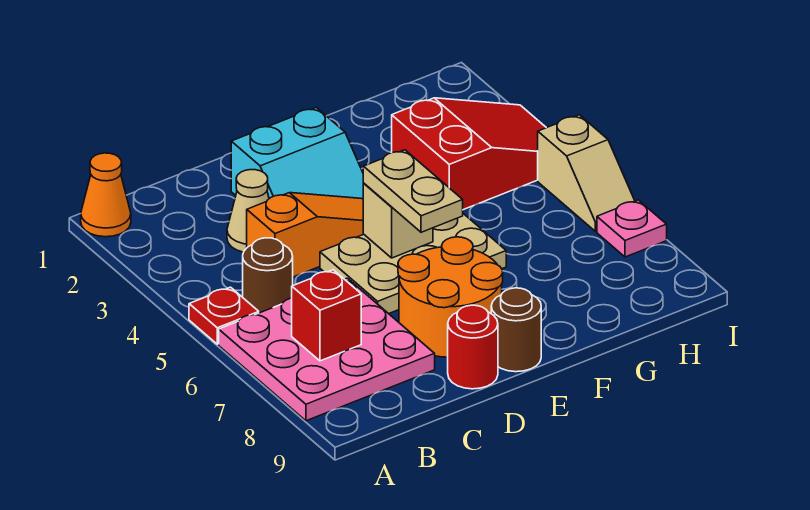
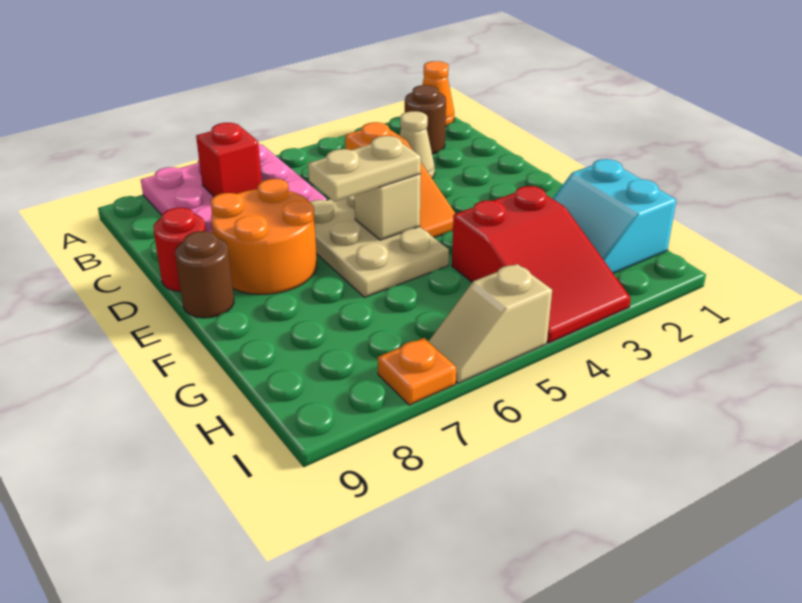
red plate A5 level 1 -> none
brown round brick B5 level 1 -> brown round brick B2 level 1
cyan slope D2:E3 level 1 top 2 -> cyan slope G1:H2 level 1 top 1
pink plate I7 level 1 -> orange plate I7 level 1

